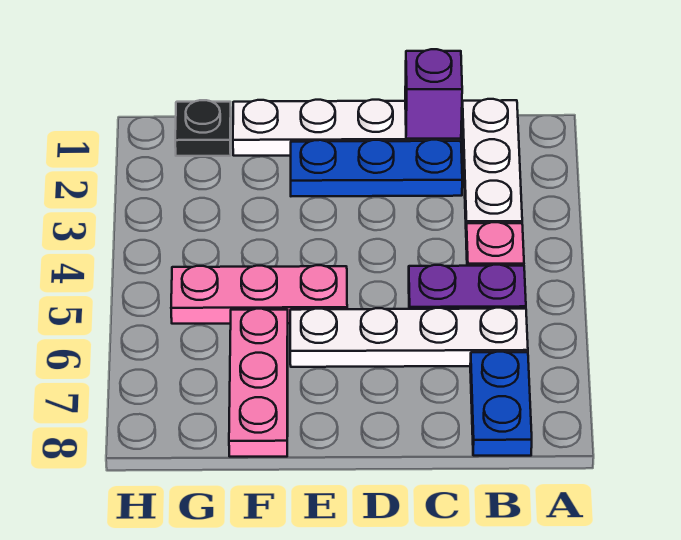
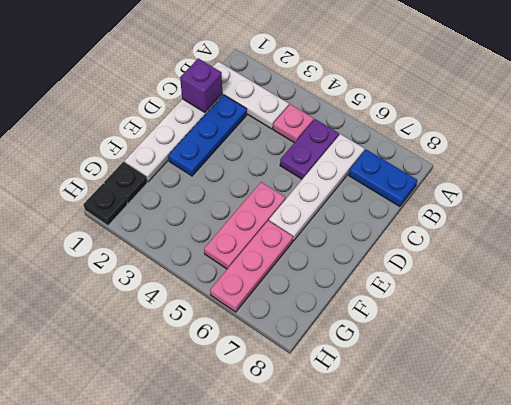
pink plate F6:F8 level 1 -> pink plate F6:H6 level 1
none -> black plate H1 level 1

